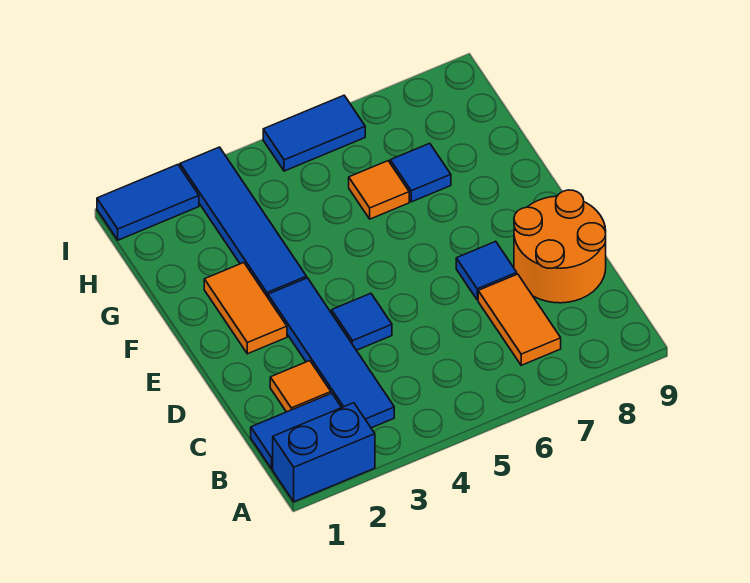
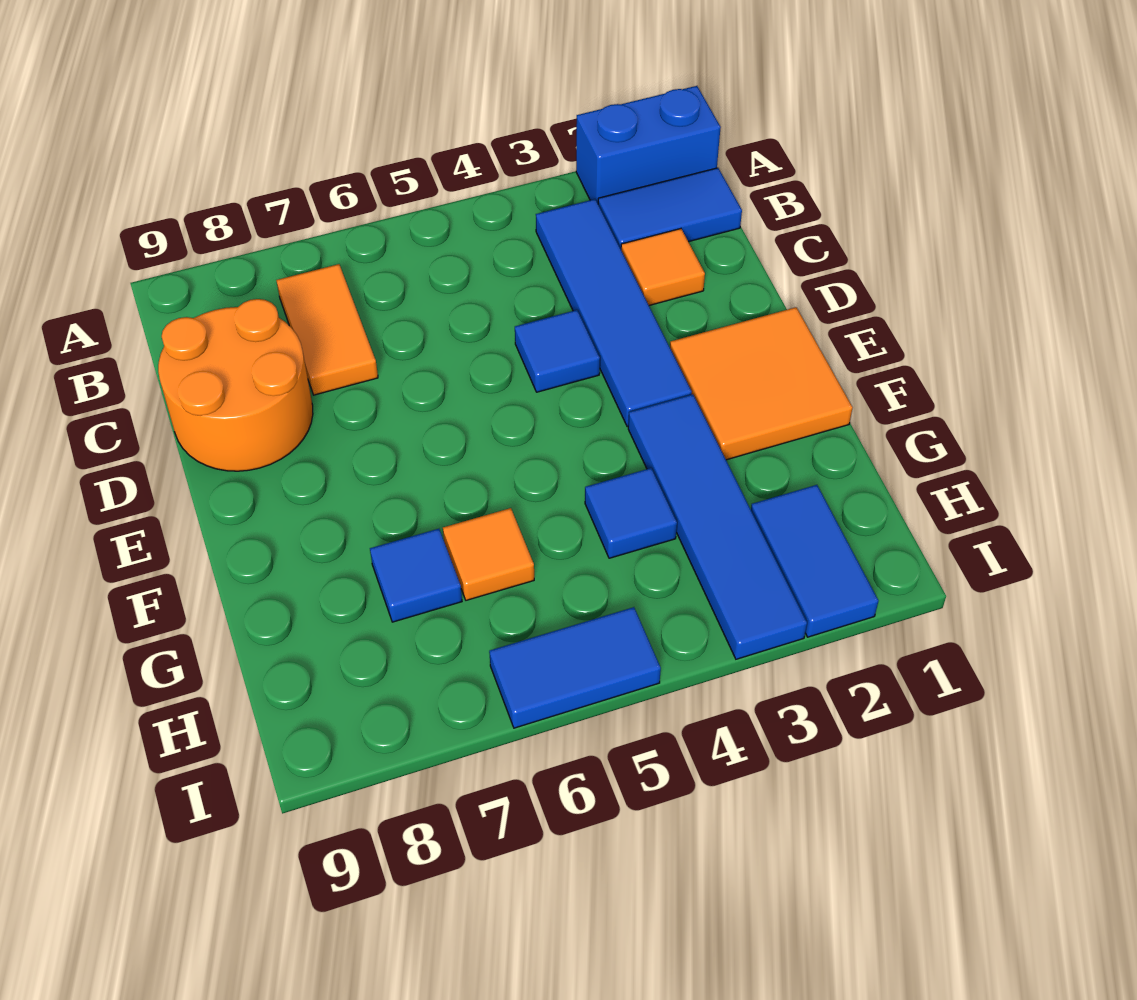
blue tile D7 level 1 -> blue tile G4 level 1
orange tile E2:F2 level 1 -> orange tile E1:F2 level 1
blue tile I1:I2 level 1 -> blue tile H2:I2 level 1

